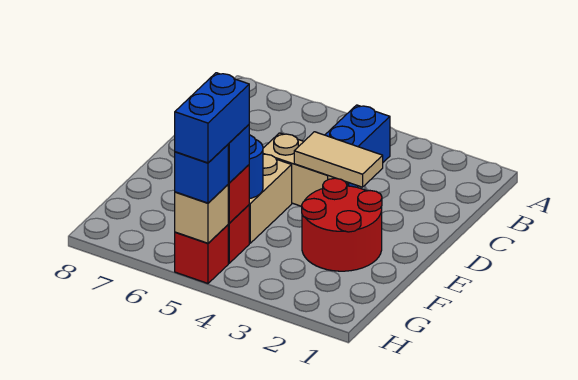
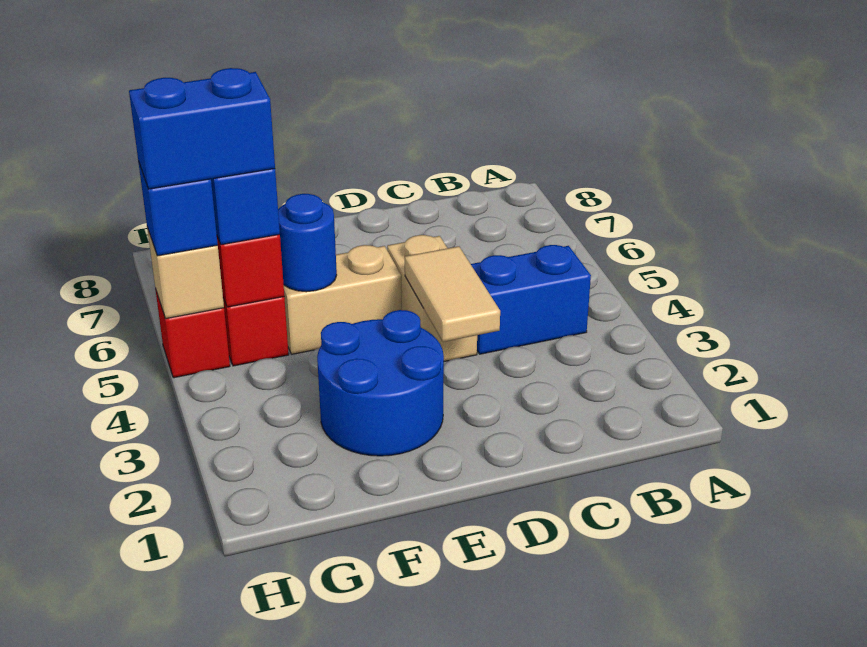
red round brick E2:F3 level 1 -> blue round brick E2:F3 level 1

